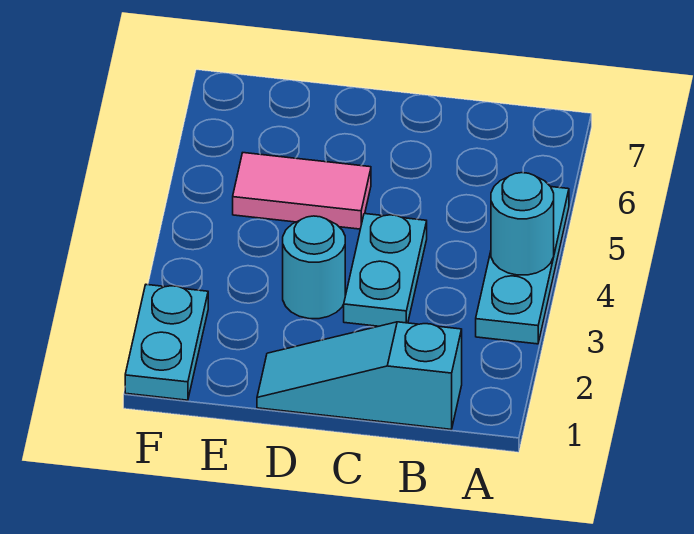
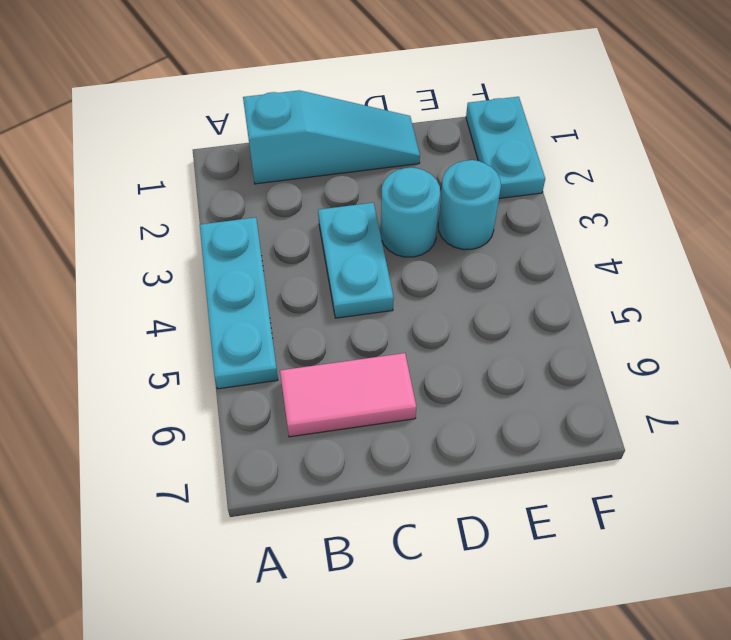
cyan round brick A4 level 2 -> cyan round brick E3 level 1
pink tile D5:E5 level 1 -> pink tile B6:C6 level 1

